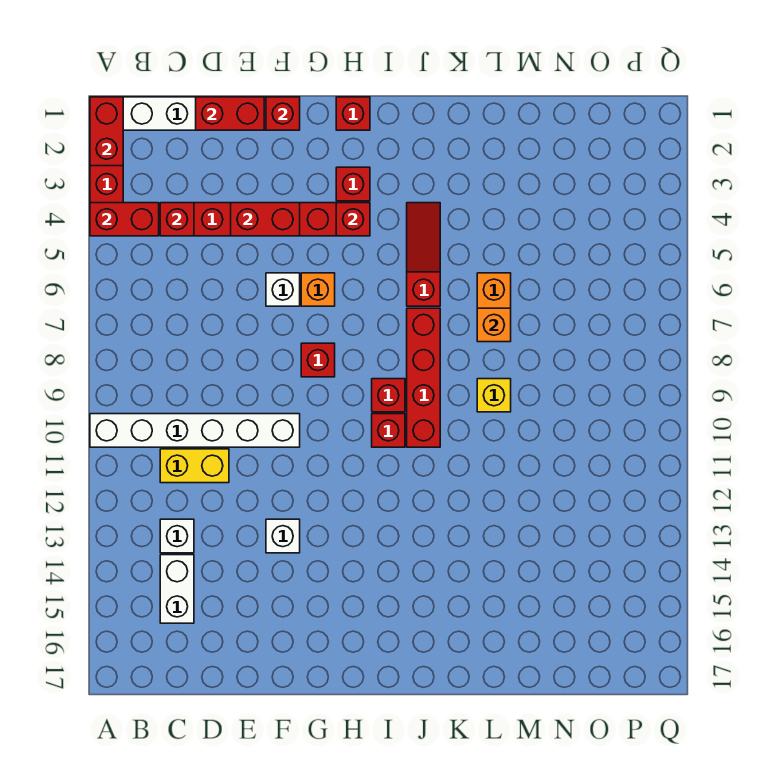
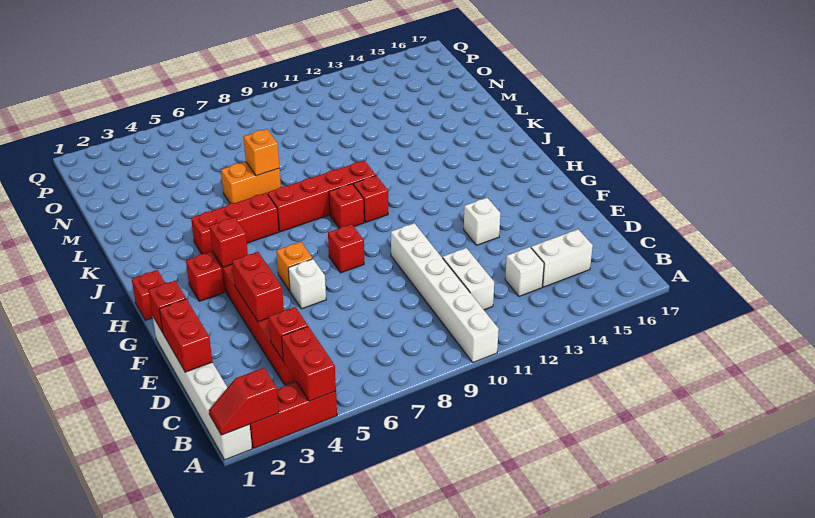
red brick A1:A2 level 2 -> red slope A1:A2 level 2 top 2
yellow brick C11:D11 level 1 -> white brick C11:D11 level 1
red slope J4:J6 level 1 top 6 -> red brick J4:J6 level 1
yellow brick L9 level 1 -> none

